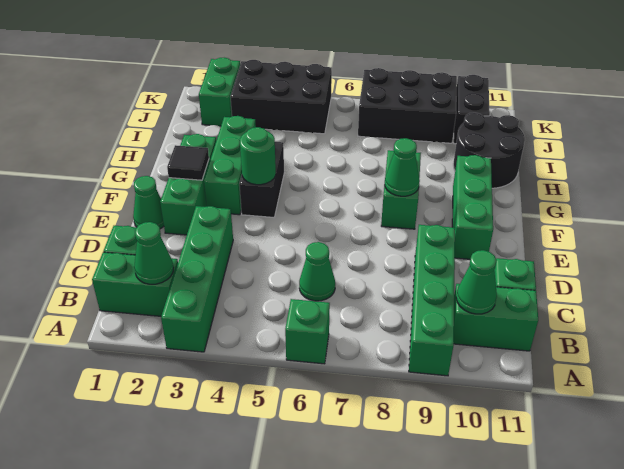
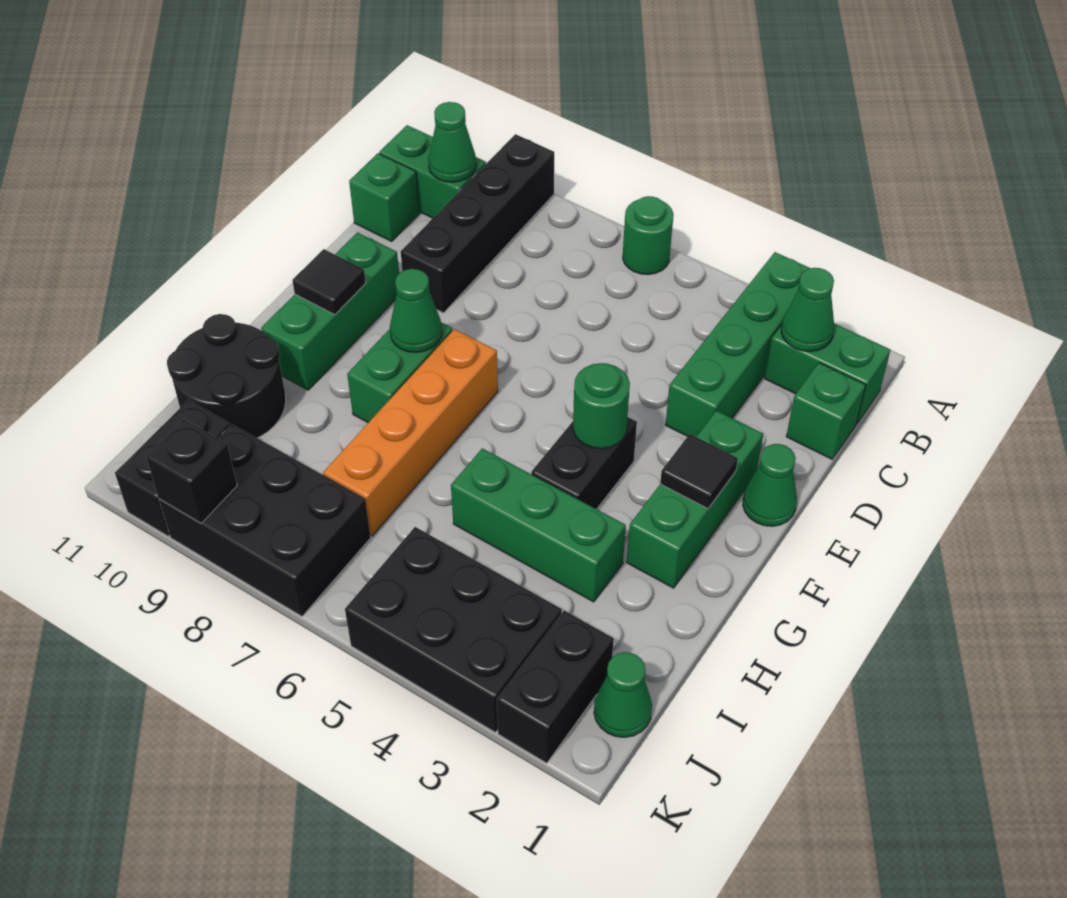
green brick A6 level 1 -> green round brick A6 level 1
green brick A9:D9 level 1 -> black brick A9:D9 level 1
green cone C6 level 1 -> green cone J1 level 1
green brick F3:H3 level 1 -> green brick H3:H5 level 1
none -> orange brick F7:I7 level 1
none -> black tile F10 level 2
green brick J2:K2 level 1 -> black brick J2:K2 level 1
none -> black brick K9 level 2

